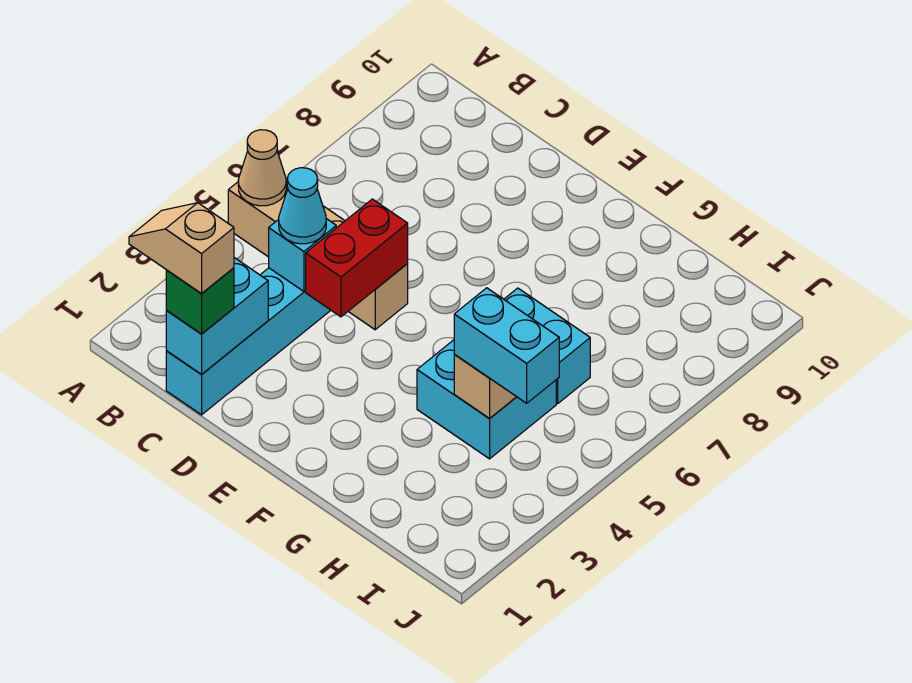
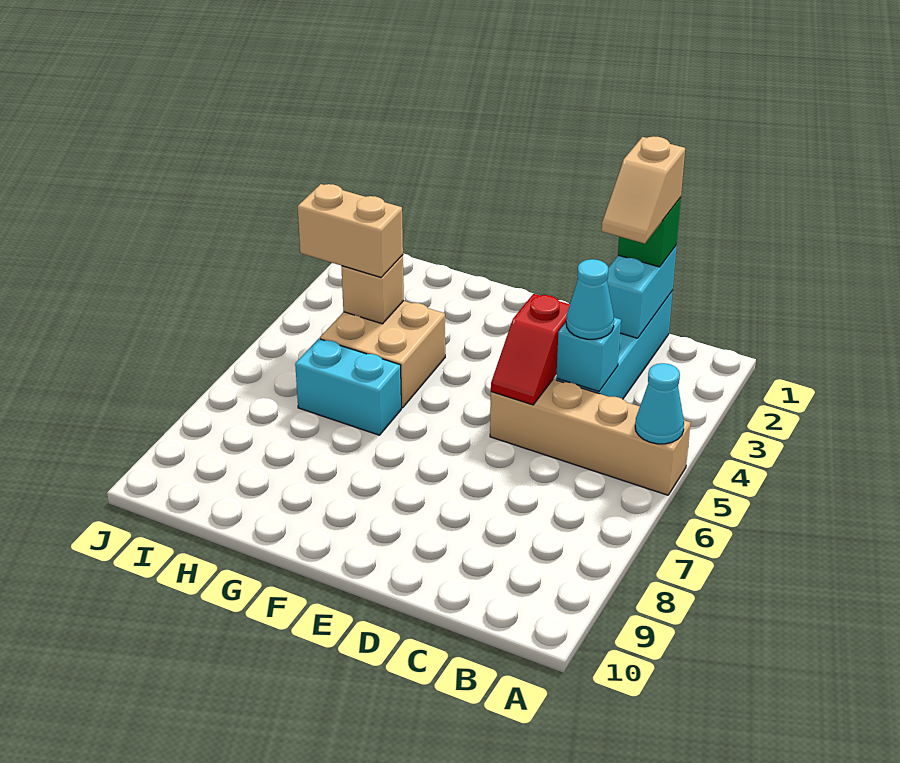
tan cone A5 level 2 -> cyan cone A5 level 2
tan slope B1:C1 level 4 top C -> tan slope C1:C2 level 4 top 1
red brick D4:D5 level 2 -> red slope D4:D5 level 2 top 4
cyan brick G4:H5 level 1 -> tan brick G4:H5 level 1
cyan brick H4:I4 level 3 -> tan brick H4:I4 level 3

